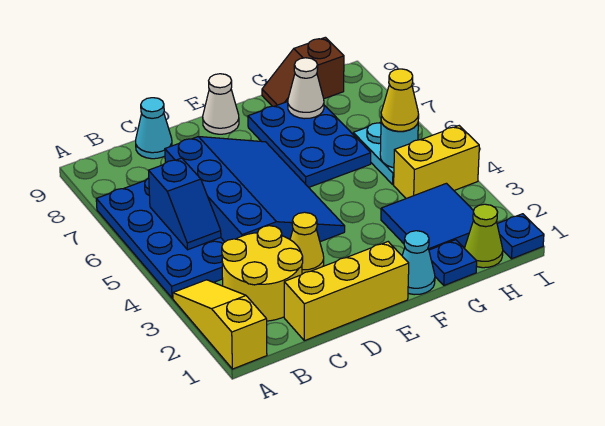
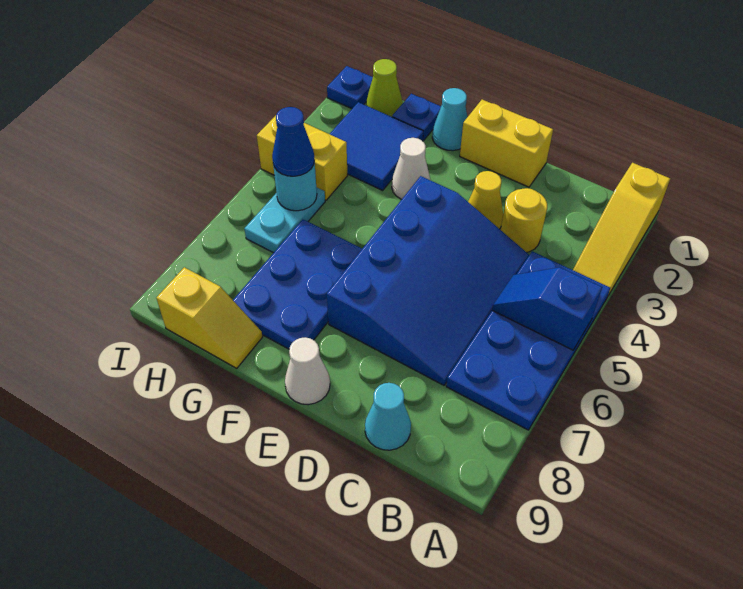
yellow round brick B2:C3 level 1 -> yellow round brick C3 level 1
blue slope B5:B6 level 2 top 6 -> blue slope A5:B5 level 2 top A
yellow brick C1:E1 level 1 -> yellow brick D1:E1 level 1
blue slope C4:E7 level 1 top C -> blue slope C4:E7 level 1 top E
white cone G8 level 2 -> white cone F3 level 1
brown slope G9:H9 level 1 top H -> yellow slope G9:H9 level 1 top H
yellow cone H5 level 3 -> blue cone H5 level 3

